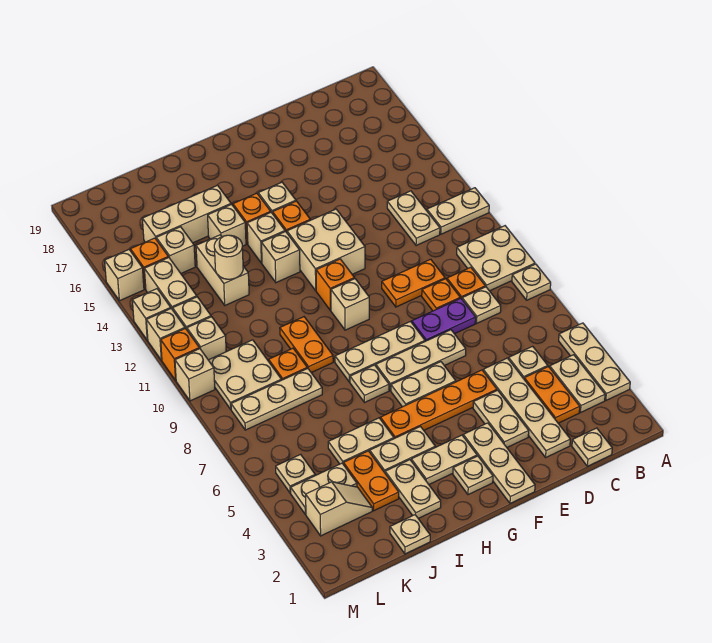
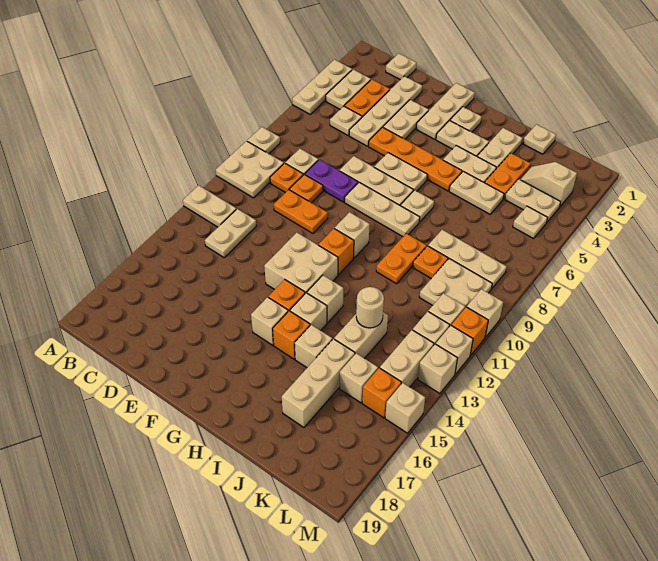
tan brick I16:K16 level 1 -> tan brick J15:J17 level 1

